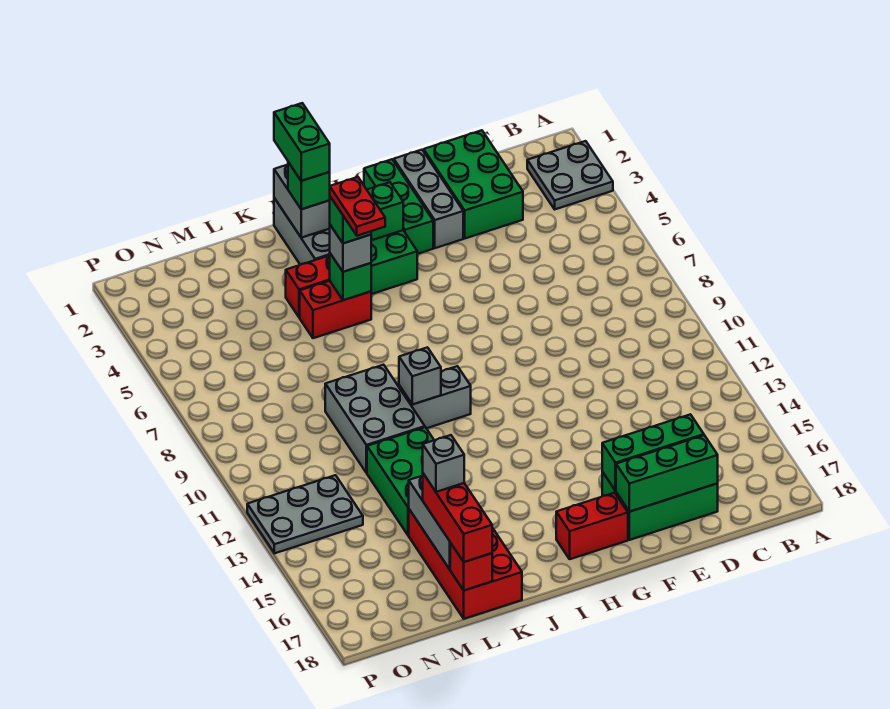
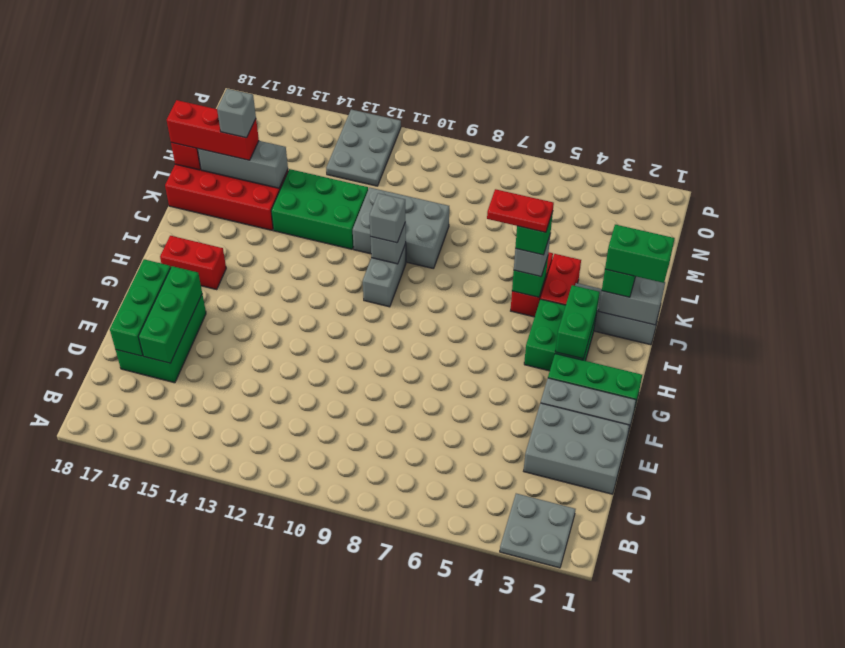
green brick D1:E3 level 1 -> grey brick D1:E3 level 1
red brick G17:H17 level 1 -> red brick H16:H17 level 1
none -> grey brick J10 level 3

